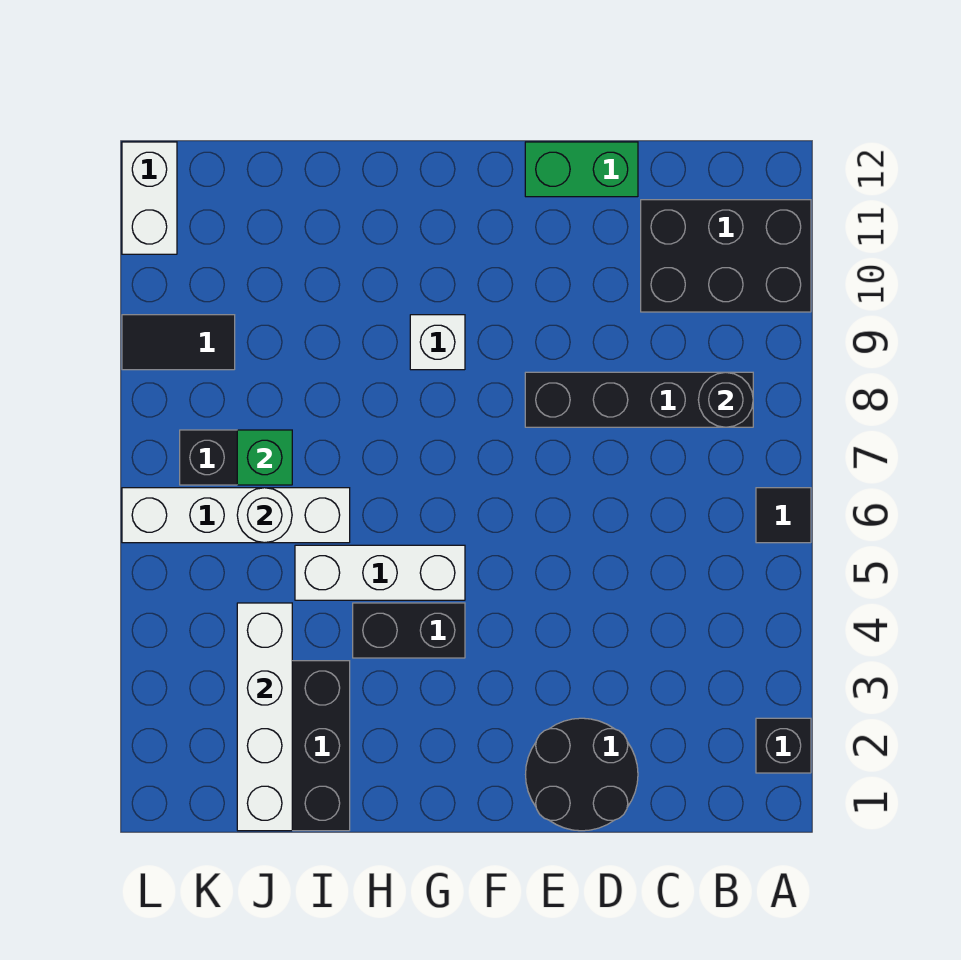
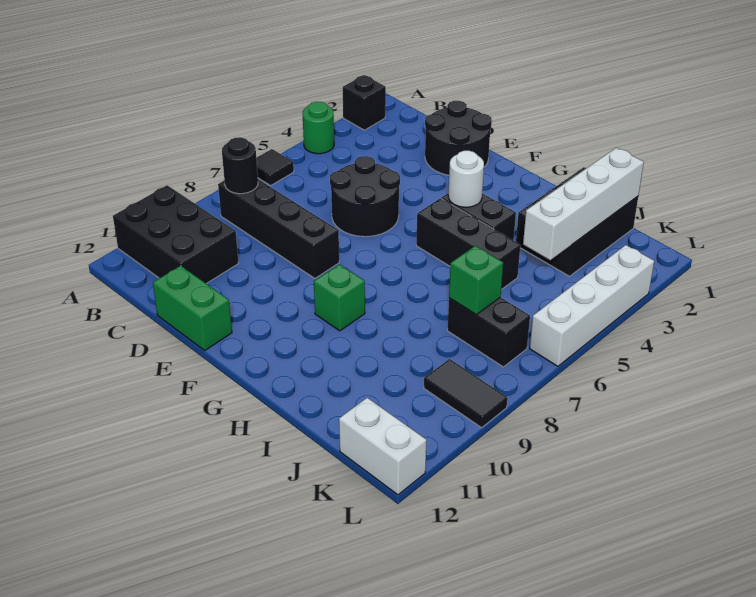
none -> green round brick A4 level 1
none -> black round brick D5:E6 level 1
white brick G5:I5 level 1 -> black brick G5:I5 level 1
white brick G9 level 1 -> green brick G9 level 1
white brick I6:L6 level 1 -> white brick L3:L6 level 1
white round brick J6 level 2 -> white round brick G4 level 2
white brick L11:L12 level 1 -> white brick K12:L12 level 1

